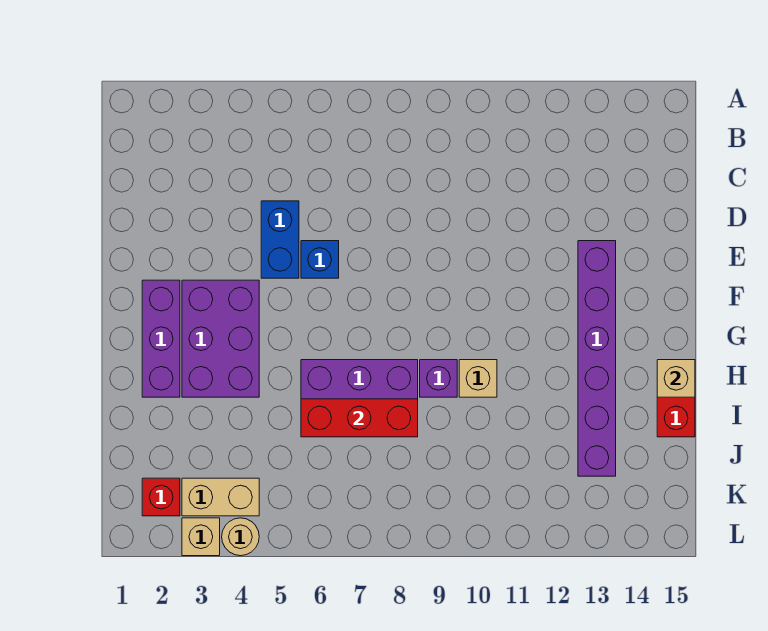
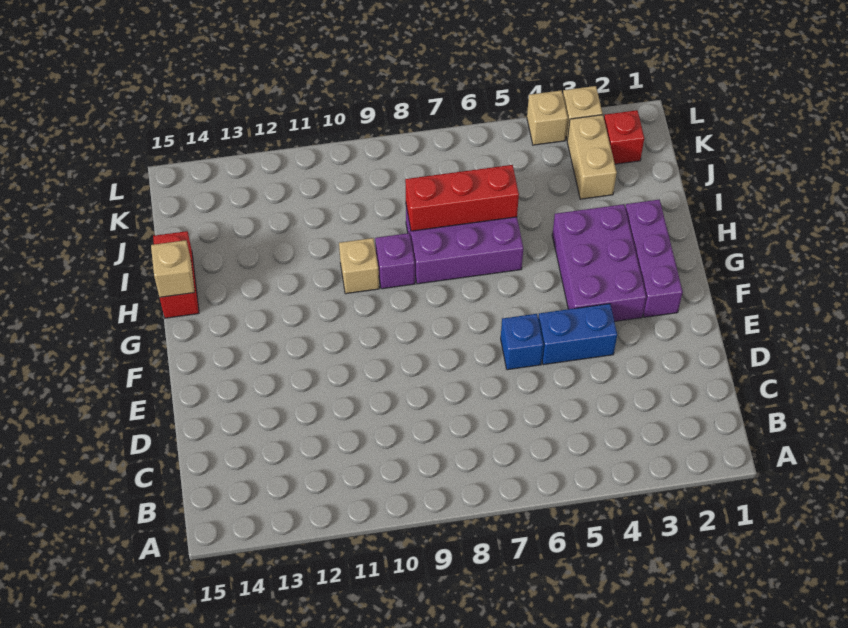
blue brick D5:E5 level 1 -> blue brick E4:E5 level 1
purple brick E13:J13 level 1 -> none
tan brick K3:K4 level 1 -> tan brick J3:K3 level 1
tan round brick L4 level 1 -> tan brick L4 level 1

